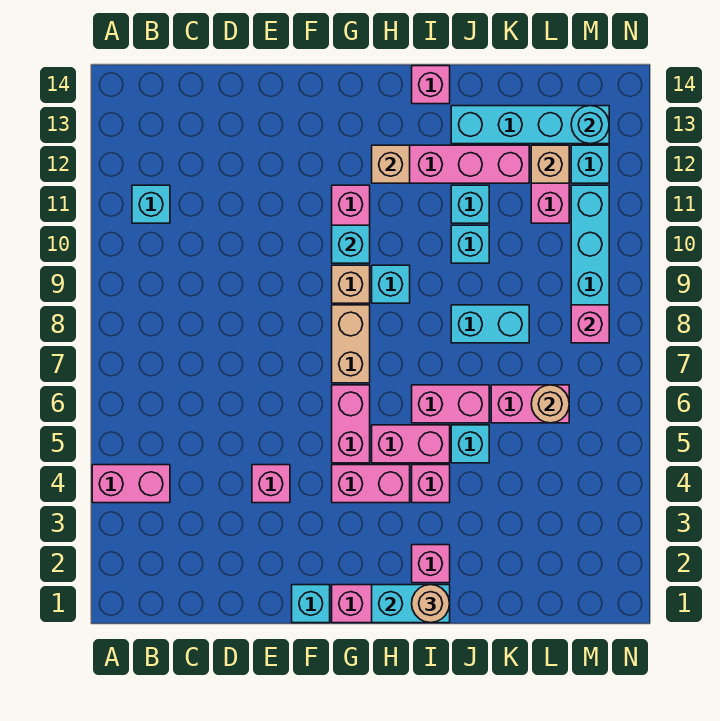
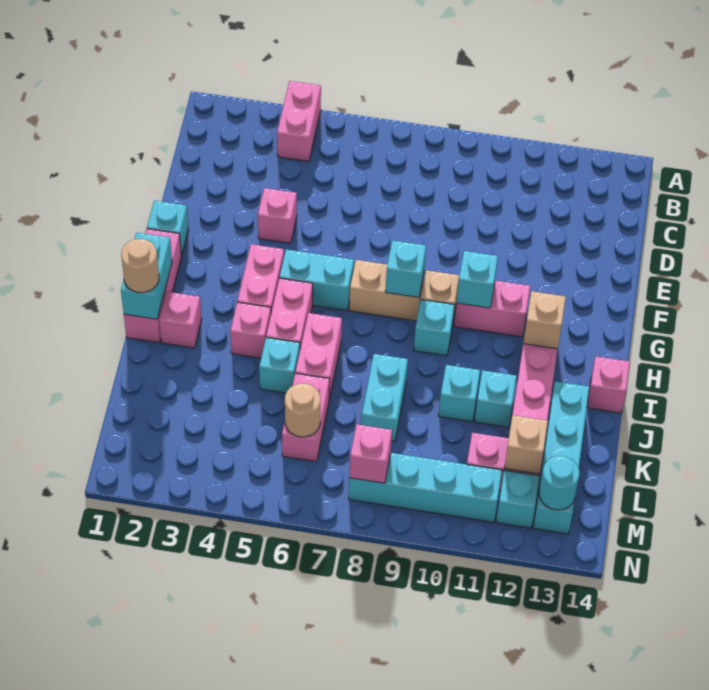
cyan brick B11 level 1 -> cyan brick G8 level 2
pink brick G5:G6 level 1 -> cyan brick G5:G6 level 1

